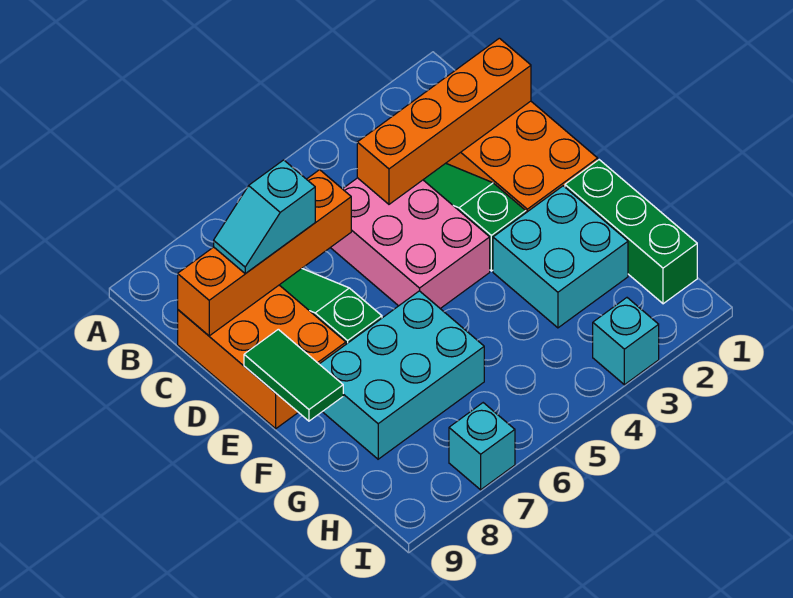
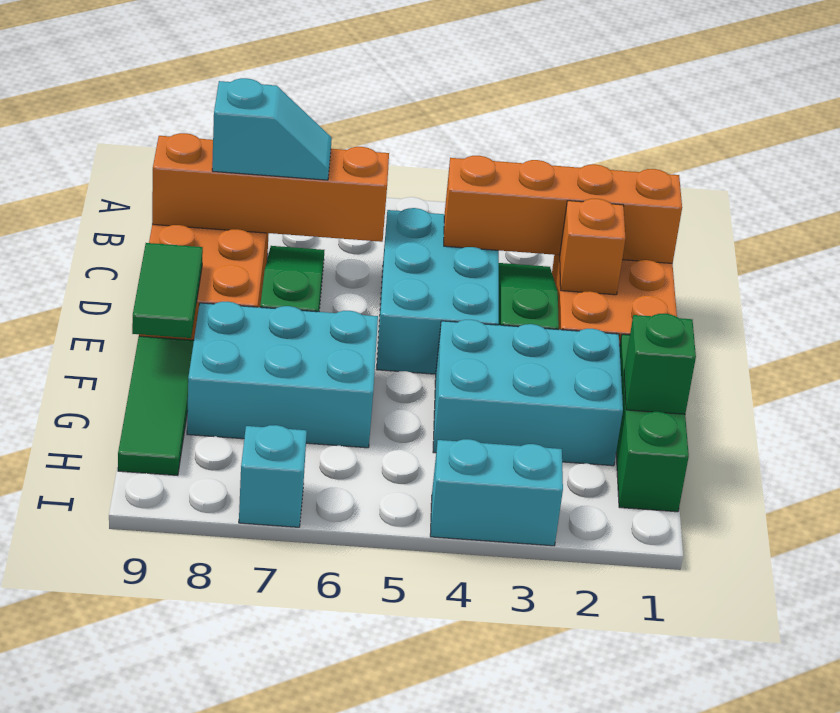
pink brick C4:E5 level 1 -> cyan brick C4:E5 level 1
cyan slope C7:C8 level 3 top 7 -> cyan slope C7:C8 level 3 top 8
none -> orange brick D2 level 2
cyan brick F2:G3 level 1 -> cyan brick F2:G4 level 1
none -> green tile F9:H9 level 1
none -> green brick G1 level 2
cyan brick I3 level 1 -> cyan brick I3:I4 level 1

